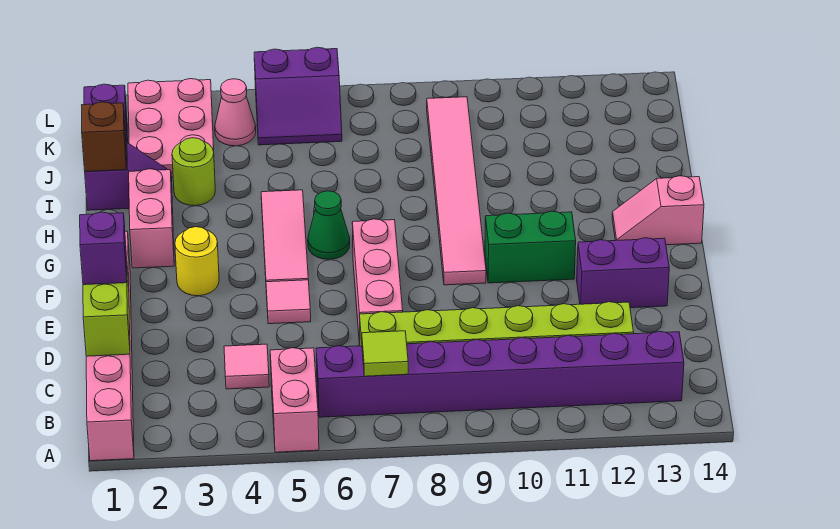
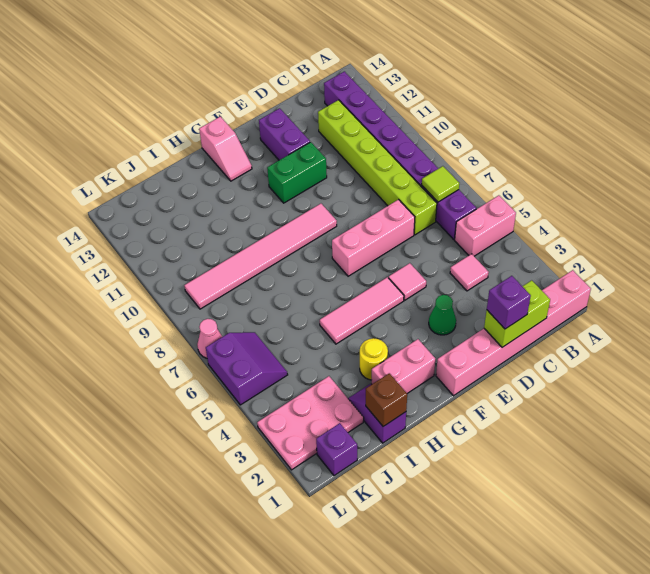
yellow round brick F3 level 1 -> yellow round brick H3 level 1
green brick F10:F11 level 1 -> green brick E11:F11 level 1
green cone G6 level 1 -> green cone E3 level 1
lime round brick I3 level 1 -> none
pink cone K4 level 1 -> pink cone L7 level 1

